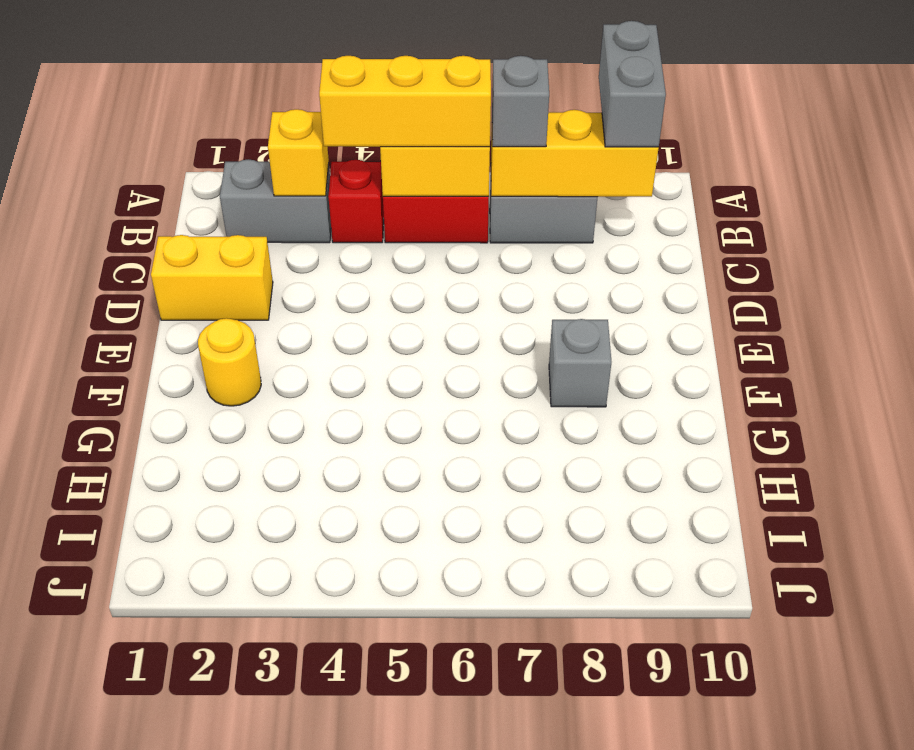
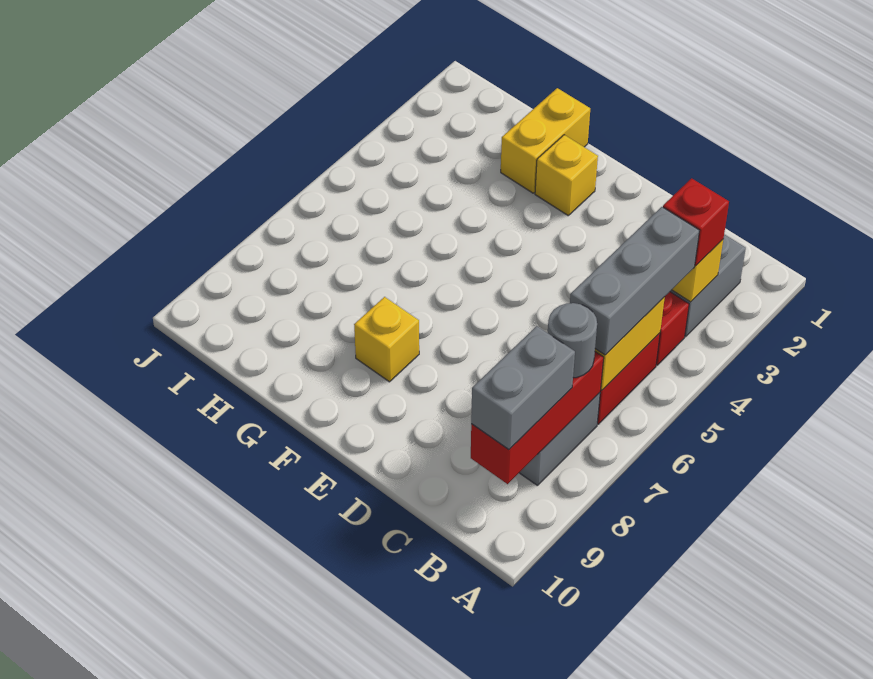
grey brick A9:B9 level 3 -> grey brick B8:B9 level 3
none -> red brick B3 level 3
yellow brick B4:B6 level 3 -> grey brick B4:B6 level 3
yellow brick B7:B9 level 2 -> red brick B7:B9 level 2
grey brick B7 level 3 -> grey round brick B7 level 3
yellow brick D1:D2 level 1 -> yellow brick G1:G2 level 1
yellow round brick F2 level 1 -> yellow brick F2 level 1
grey brick F8 level 1 -> yellow brick F8 level 1

